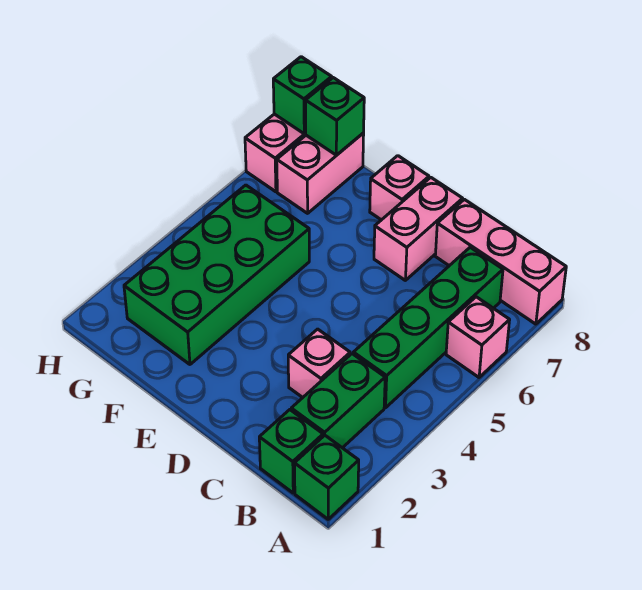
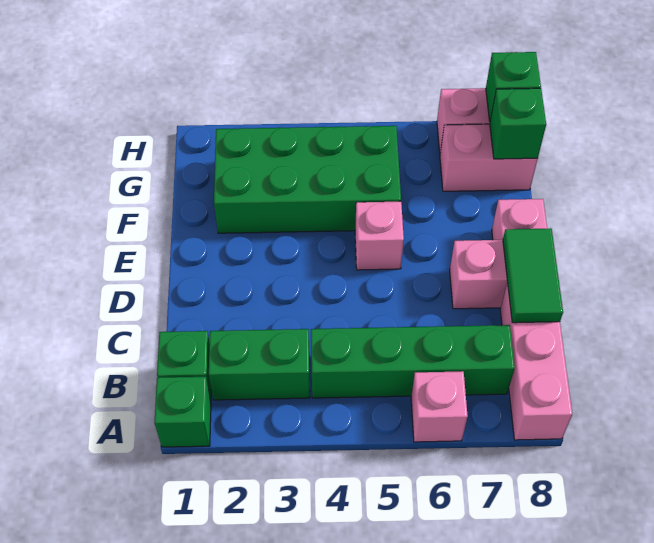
pink brick C3 level 1 -> pink brick E5 level 1
none -> green tile C8:D8 level 2

